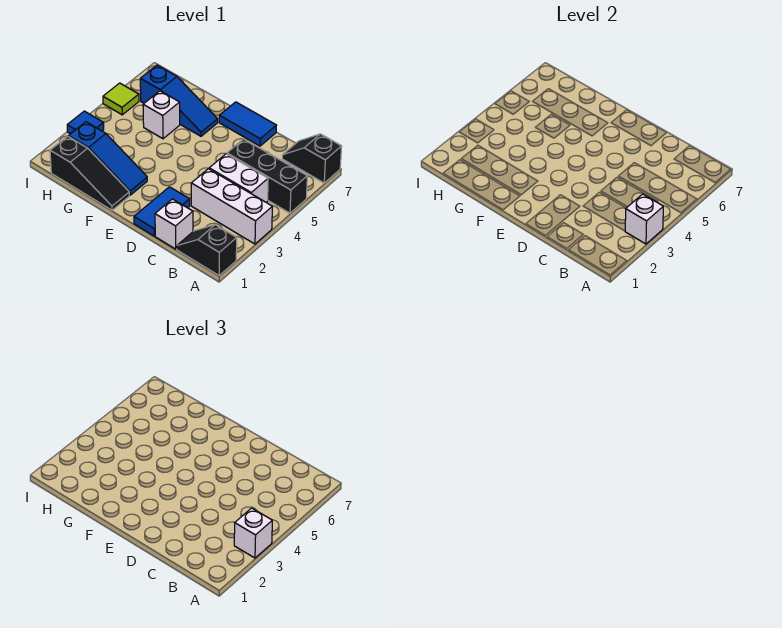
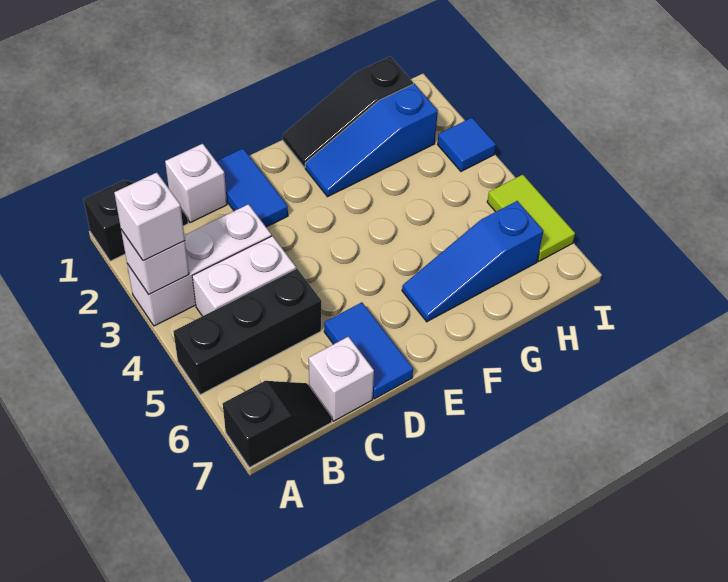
blue tile D7:E7 level 1 -> blue tile D6:D7 level 1
white brick G5 level 1 -> white brick C7 level 1
lime tile I5 level 1 -> lime tile I5:I6 level 1

